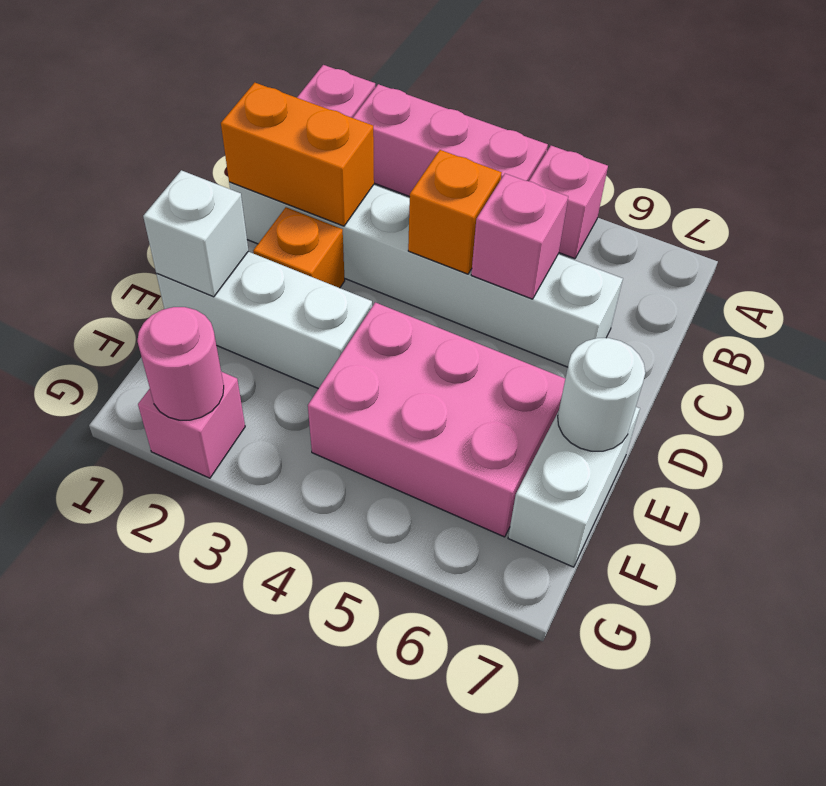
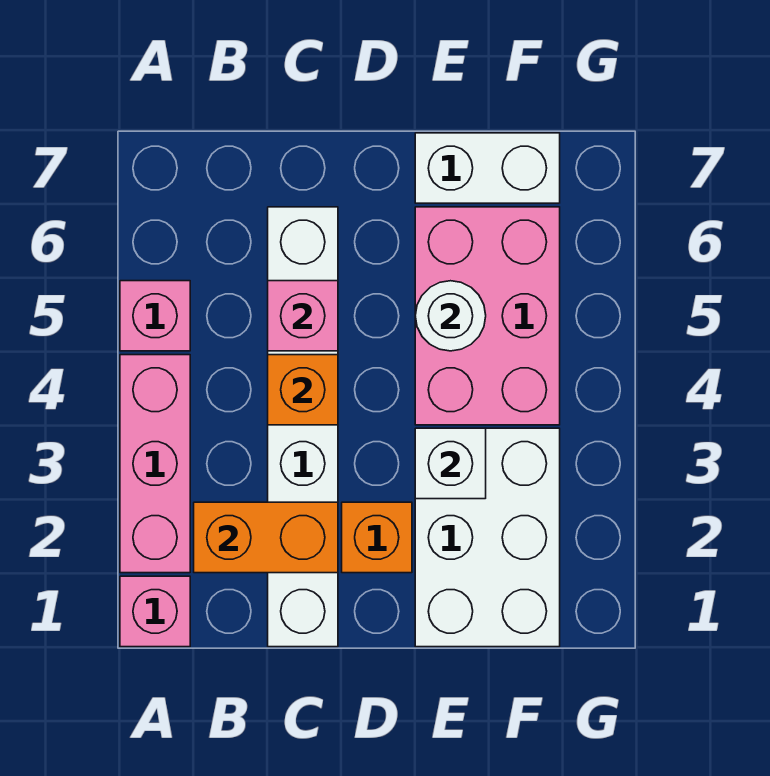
orange brick C1:C2 level 2 -> orange brick B2:C2 level 2
white brick E1:E3 level 1 -> white brick E1:F3 level 1
white brick E1 level 2 -> white brick E3 level 2
white round brick E7 level 2 -> white round brick E5 level 2
pink brick G2 level 1 -> none
pink round brick G2 level 2 -> none

